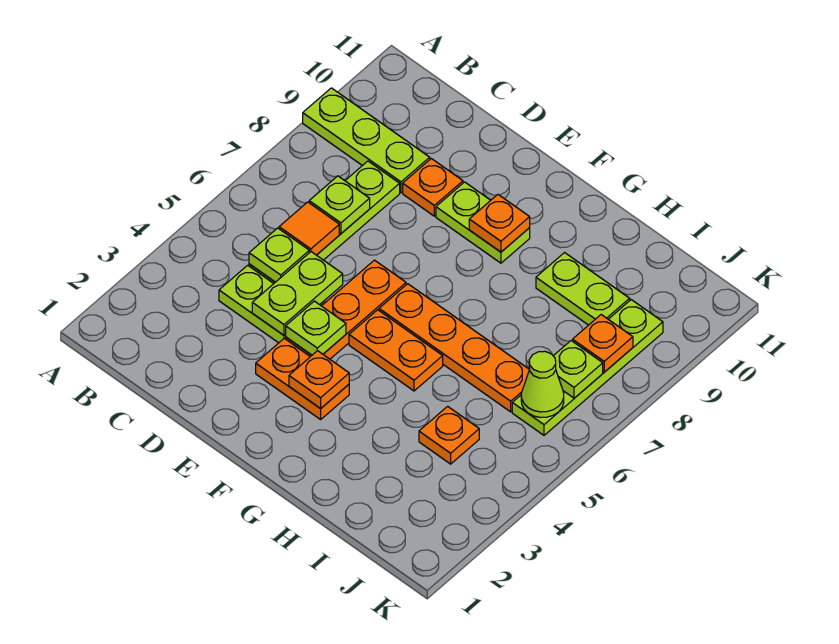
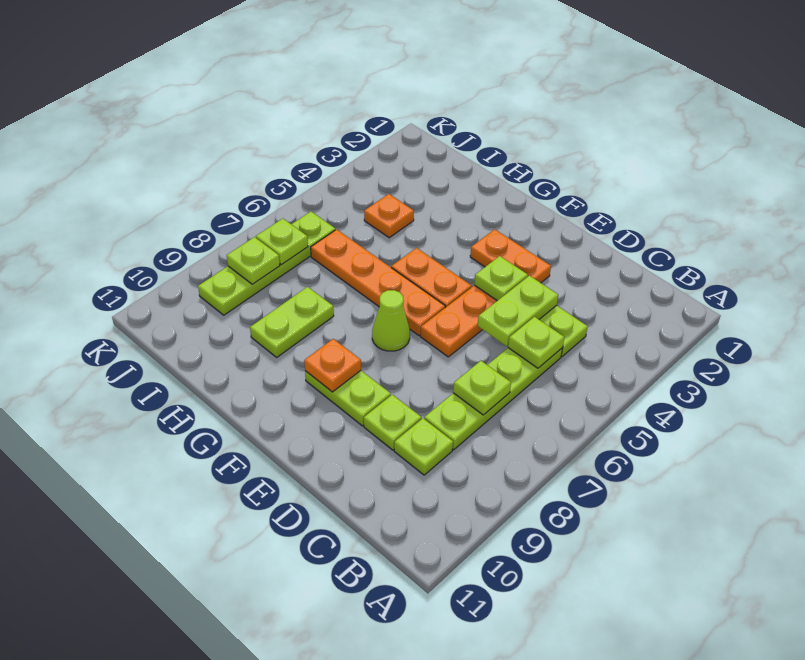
lime plate A9:C9 level 1 -> lime plate C9 level 1
orange tile C6 level 2 -> none
orange plate D9 level 1 -> lime plate D9 level 1
orange plate F3 level 2 -> none
lime plate H9:I9 level 1 -> lime plate H8:H9 level 1
lime cone J6 level 2 -> lime cone F7 level 1
orange plate J8 level 2 -> lime plate J8 level 2

